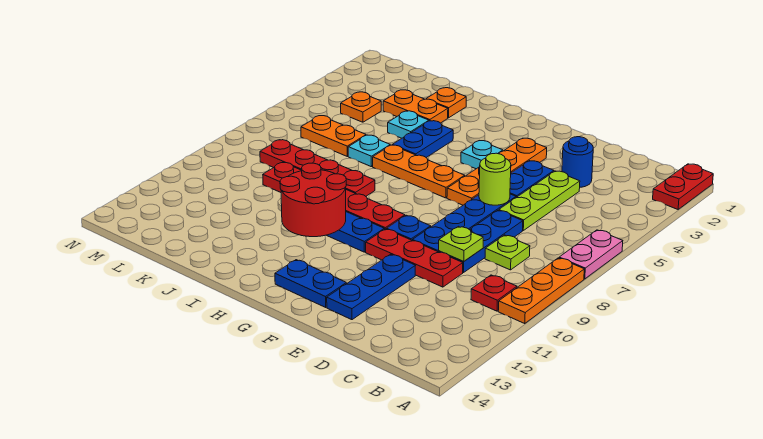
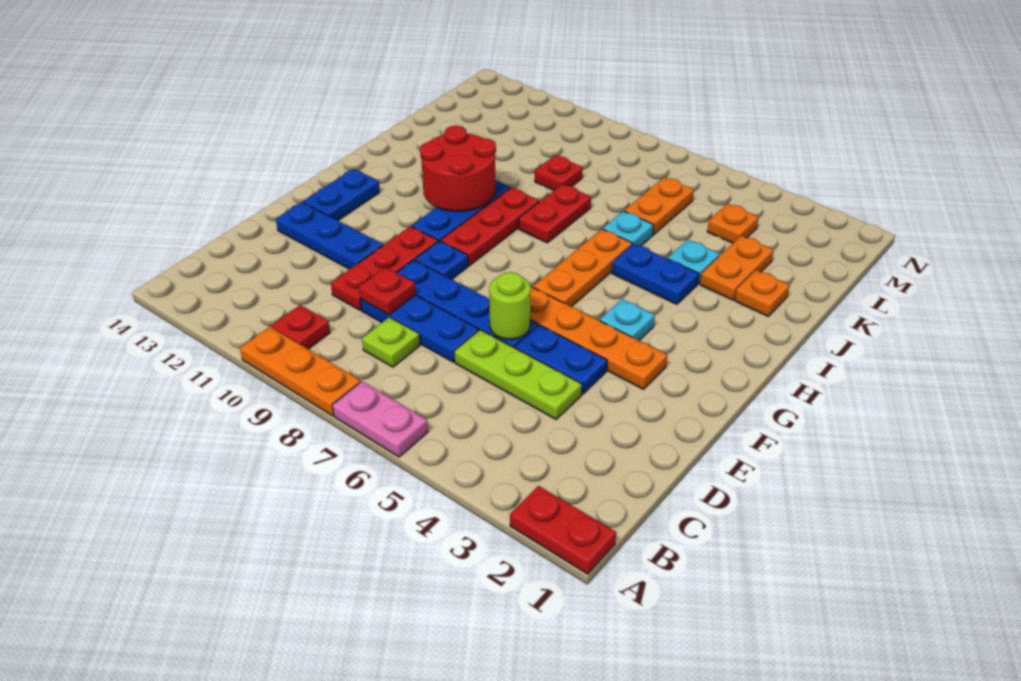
blue round brick D3 level 1 -> none
lime plate D9 level 2 -> red plate D9 level 2
red plate I8:L8 level 1 -> red plate I8:J8 level 1

